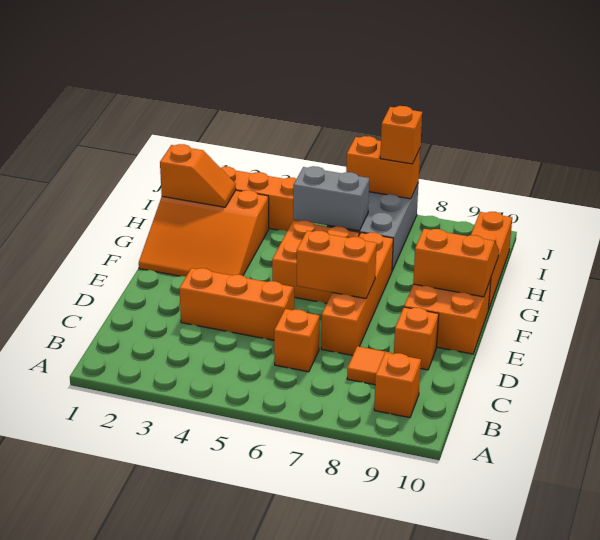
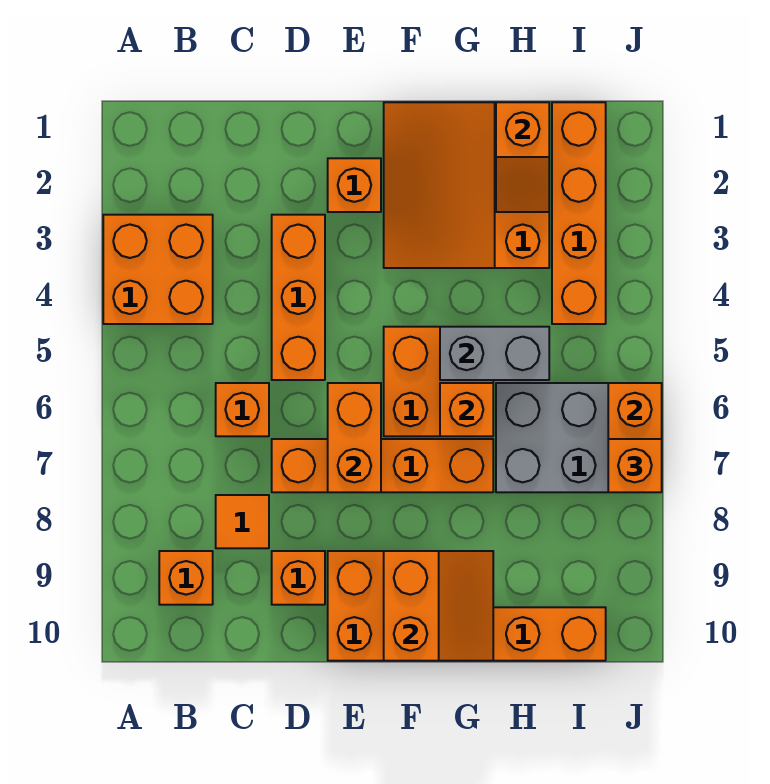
none -> orange brick A3:B4 level 1
none -> orange brick E2 level 1
none -> orange brick G6 level 2
grey brick H5:H6 level 2 -> grey brick G5:H5 level 2

